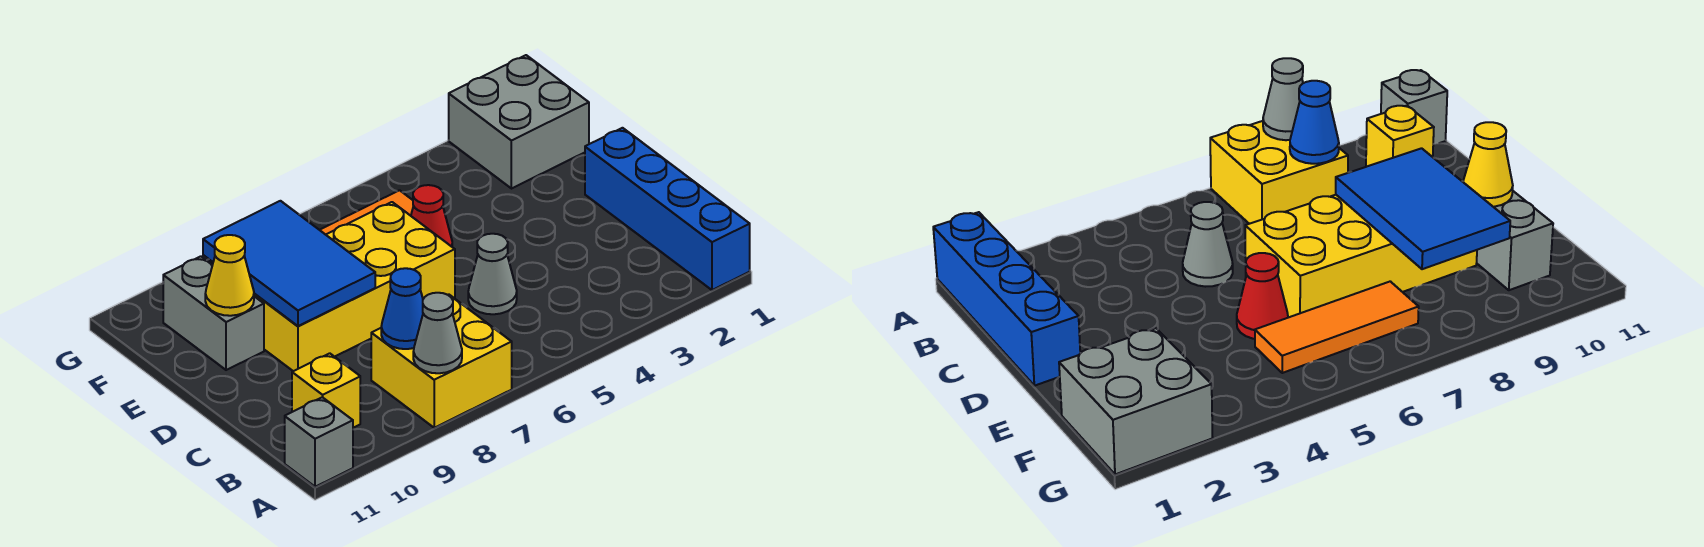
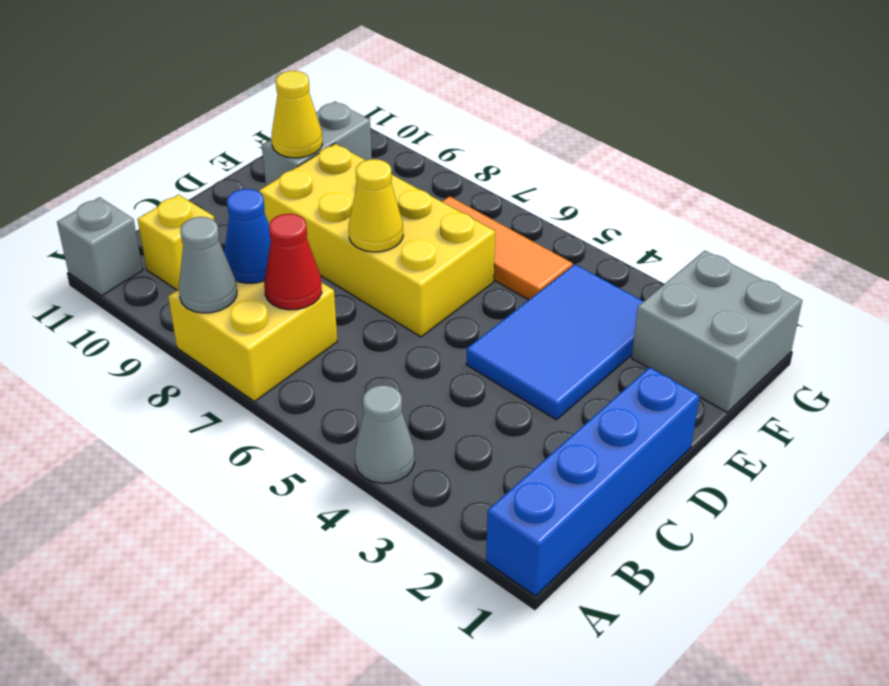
grey cone C5 level 1 -> grey cone A4 level 1
none -> yellow cone D7 level 2
blue tile D8:F9 level 2 -> blue tile D3:F4 level 1
red cone E5 level 1 -> red cone B7 level 2

